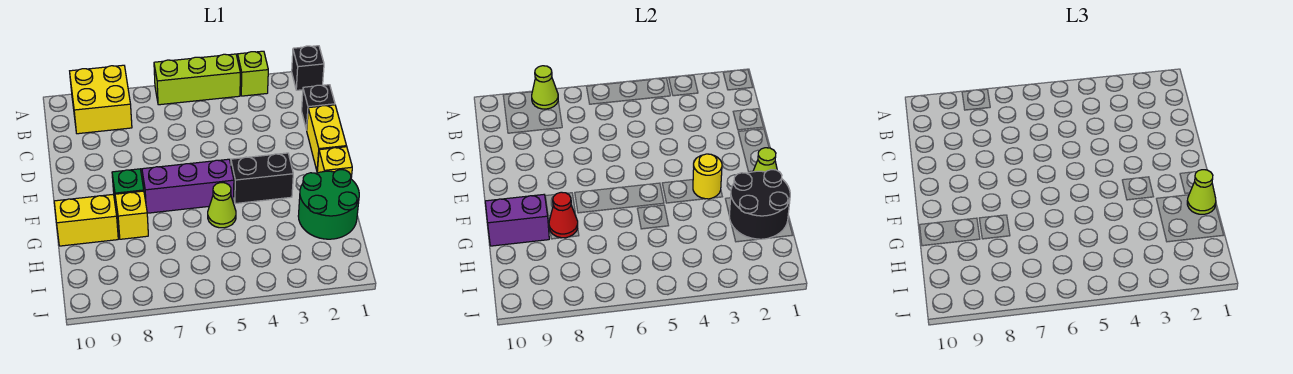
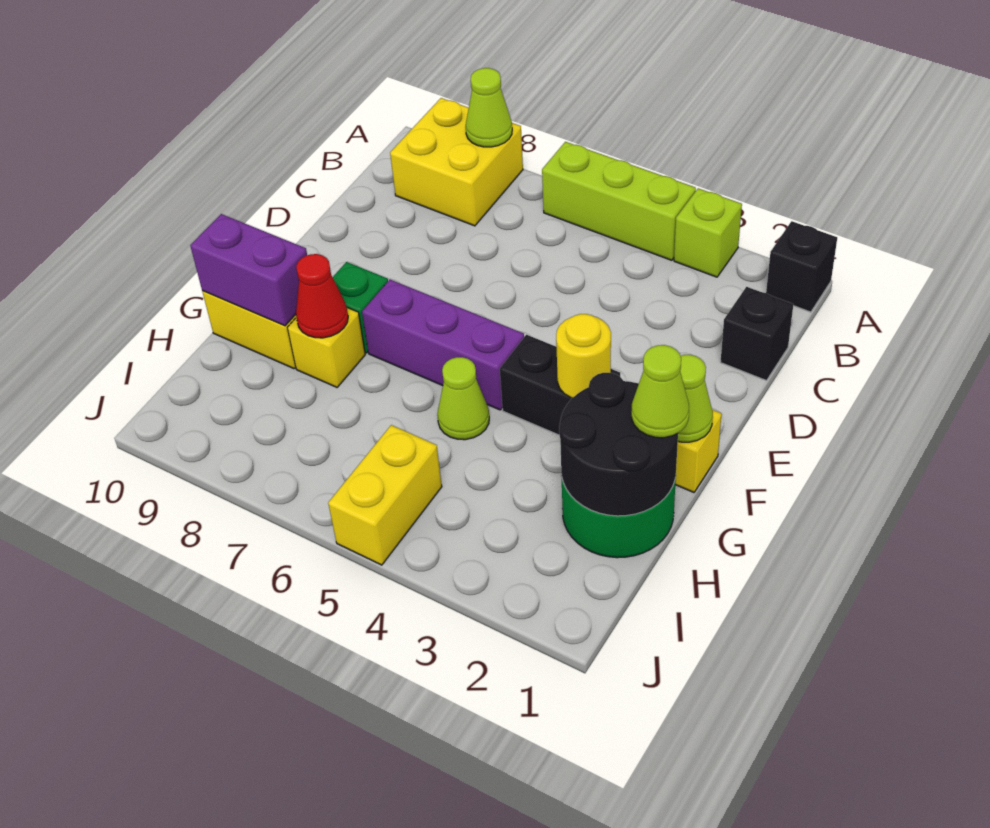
yellow brick D1:E1 level 1 -> yellow brick I5:J5 level 1

